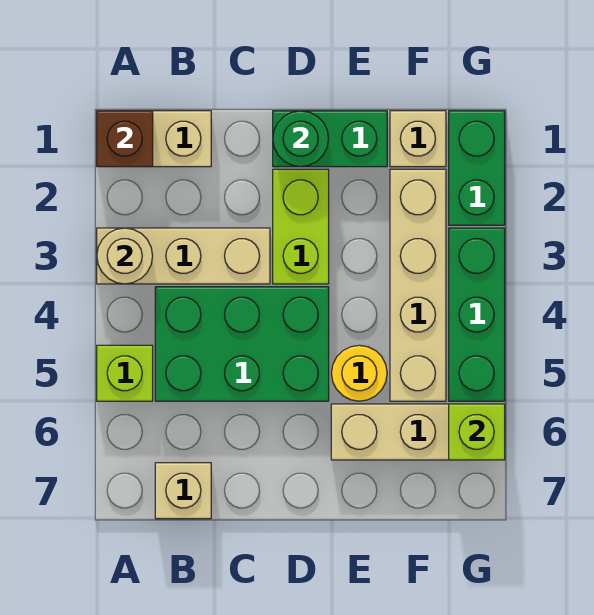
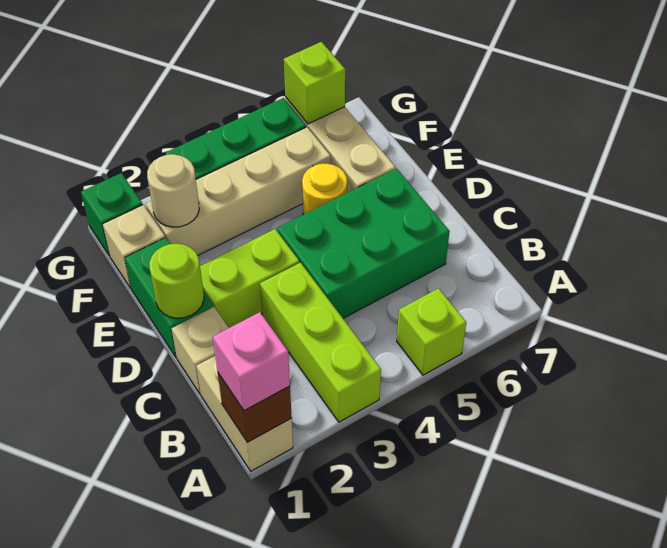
none -> pink brick A1 level 3
tan brick A3:C3 level 1 -> lime brick A3:C3 level 1
tan round brick A3 level 2 -> tan round brick F2 level 2
green brick B4:D5 level 1 -> green brick C4:D6 level 1
tan brick B7 level 1 -> tan brick C1 level 1
green round brick D1 level 2 -> lime round brick D1 level 2
green brick G1:G2 level 1 -> green brick G1 level 1

